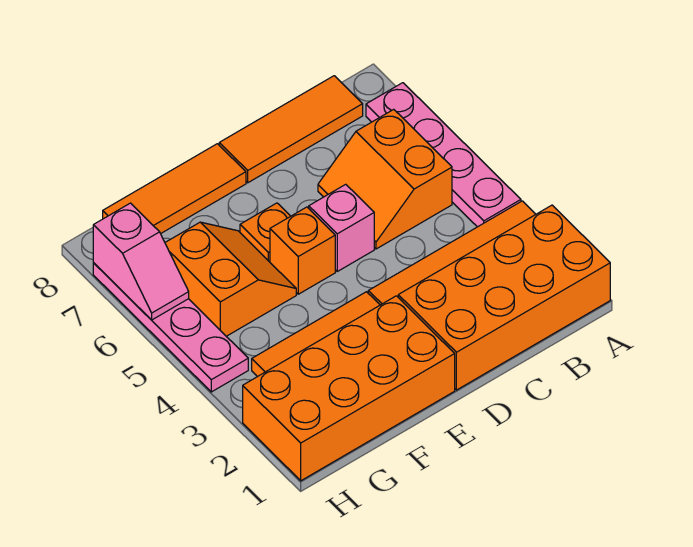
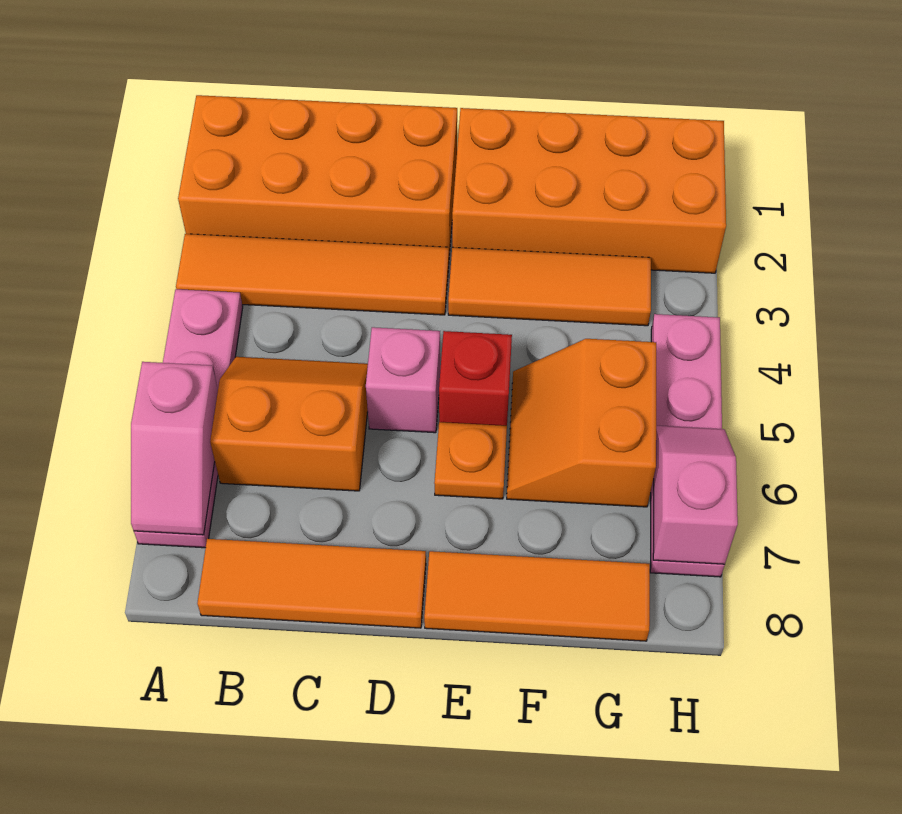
none -> pink slope A6:A7 level 2 top 6
orange slope B5:C6 level 1 top B -> orange slope B5:C6 level 1 top 6
orange brick E5 level 1 -> red brick E5 level 1

